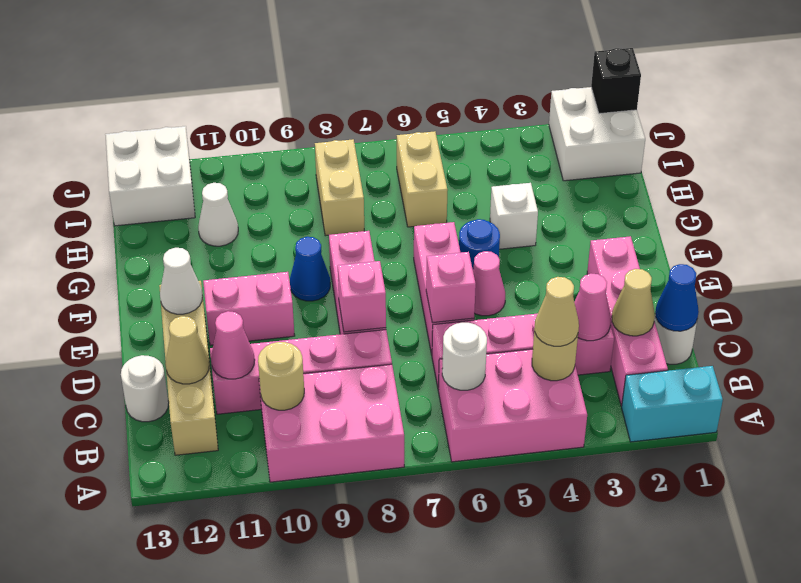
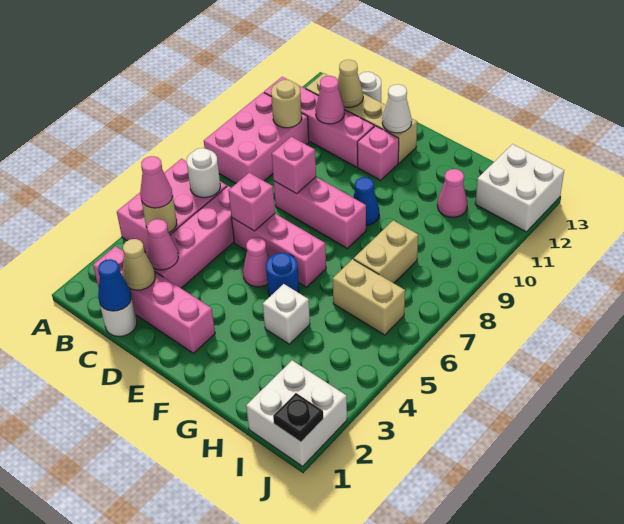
cyan brick A1:A2 level 1 -> none
tan cone B4 level 3 -> pink cone B4 level 3
pink brick C8:C11 level 1 -> pink brick A11:D11 level 1
pink brick E10:E11 level 1 -> pink brick E11 level 1
tan brick H8:I8 level 1 -> tan brick H7:H8 level 1
white cone H11 level 1 -> pink cone H11 level 1
black brick J1 level 2 -> black plate J1 level 2

